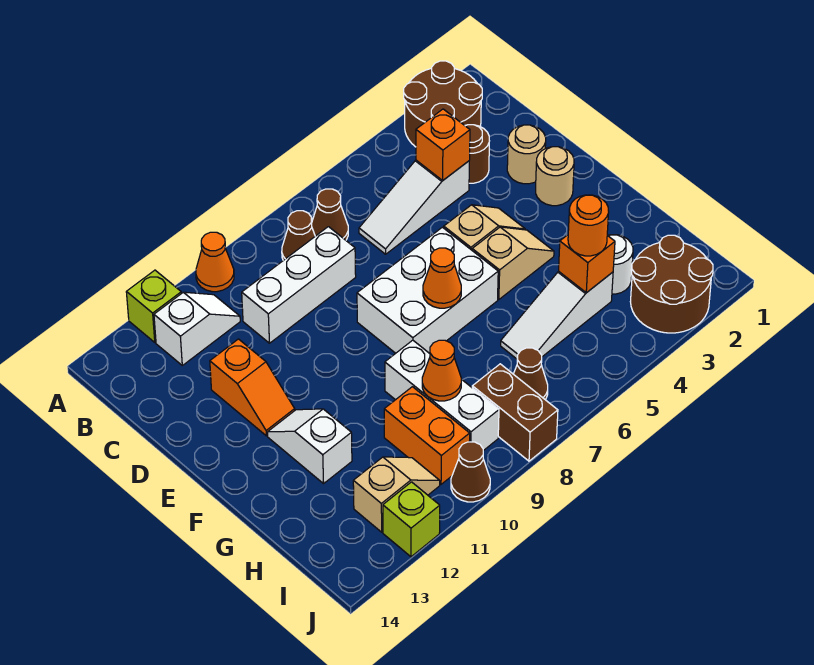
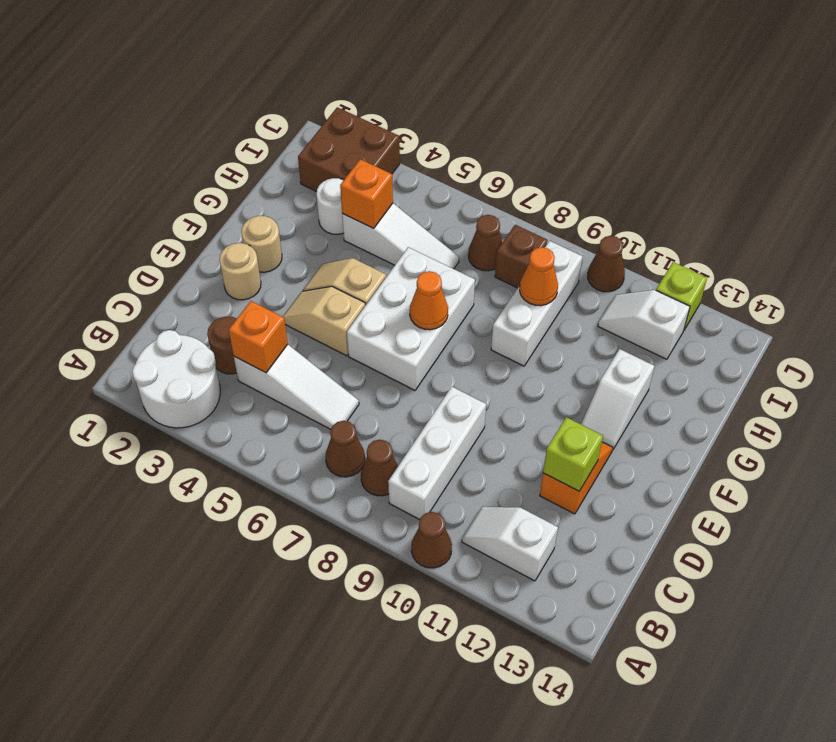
brown round brick A2:B3 level 1 -> white round brick A2:B3 level 1
orange cone A10 level 1 -> brown cone A10 level 1
lime brick A12 level 1 -> lime brick D12 level 2
white brick C8:C10 level 1 -> white brick B9:D9 level 1
tan round brick D2 level 1 -> tan round brick F2 level 1
white brick E6:F8 level 1 -> white brick E6:G7 level 1
orange round brick H4 level 3 -> none
orange brick H10:I10 level 1 -> none
brown round brick I2:J3 level 1 -> brown brick I2:J3 level 1
brown brick I8:J8 level 1 -> brown brick I8 level 1
tan slope I11:I12 level 1 top 12 -> white slope I11:I12 level 1 top 12

